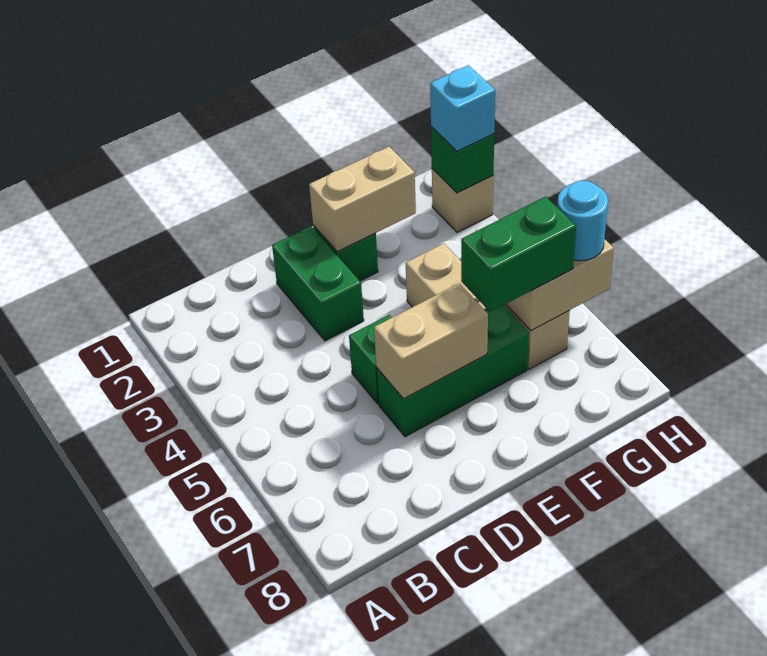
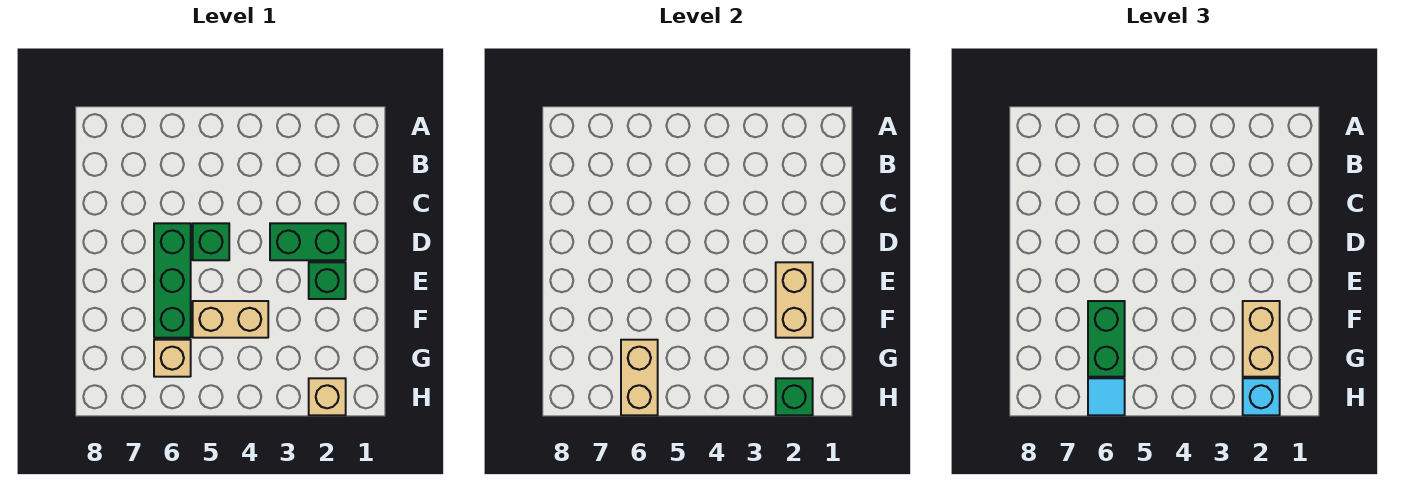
tan brick D6:E6 level 2 -> tan brick F2:G2 level 3
cyan round brick H6 level 3 -> cyan tile H6 level 3

